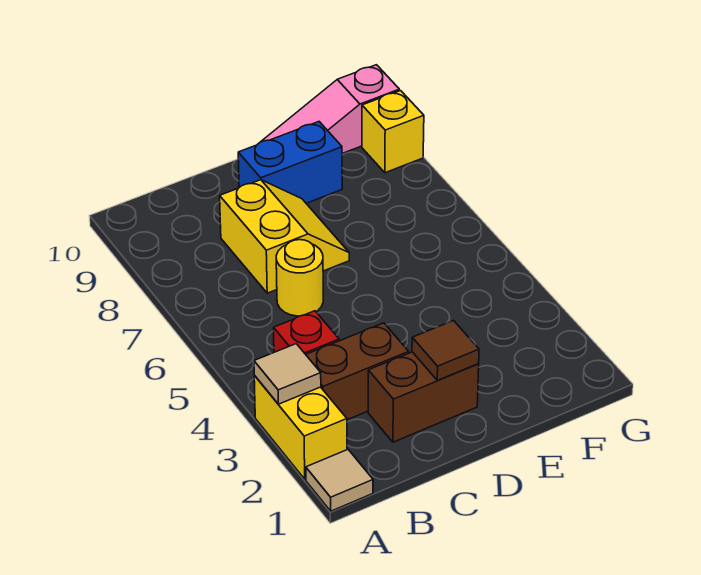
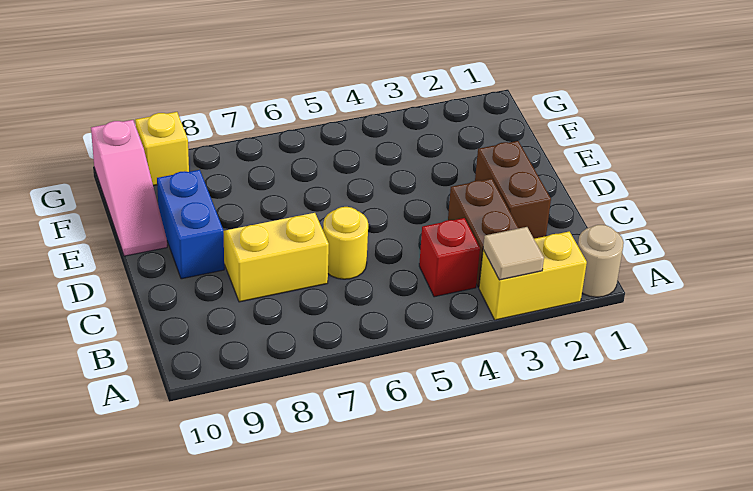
tan tile A1 level 1 -> tan round brick A1 level 1
brown tile D2 level 2 -> none

